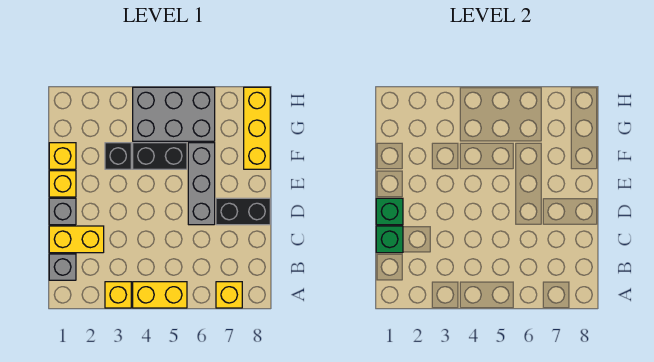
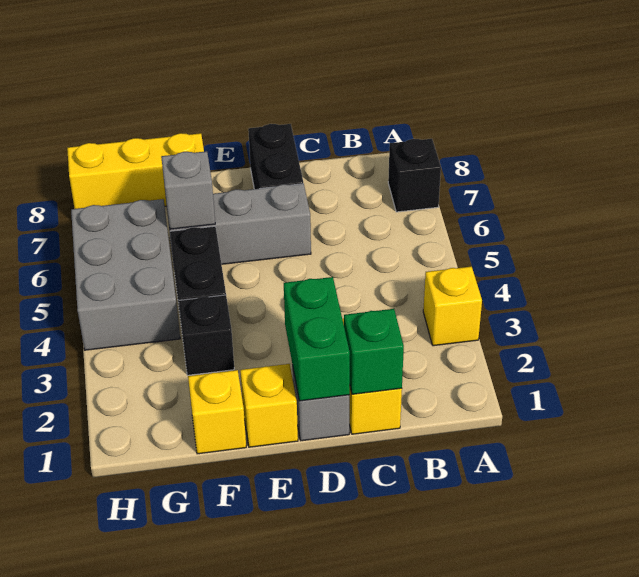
yellow brick A4:A5 level 1 -> none
yellow brick A7 level 1 -> black brick A7 level 1
grey brick B1 level 1 -> grey brick F6 level 2
green brick D1 level 2 -> green brick D1:D2 level 2

